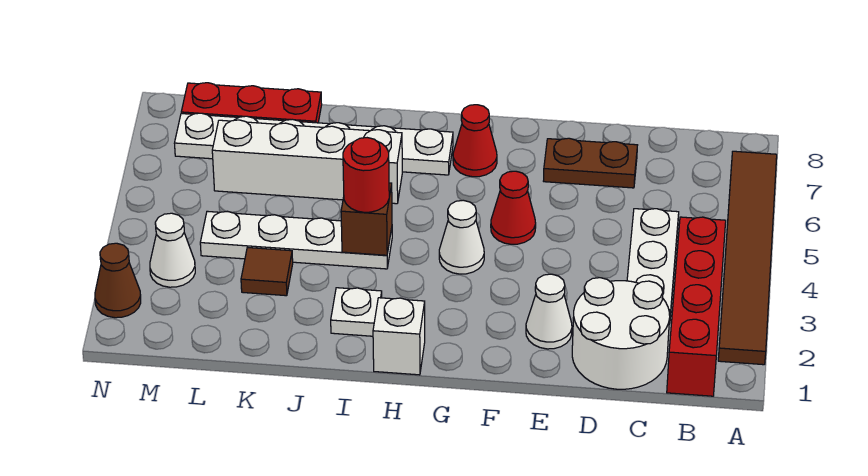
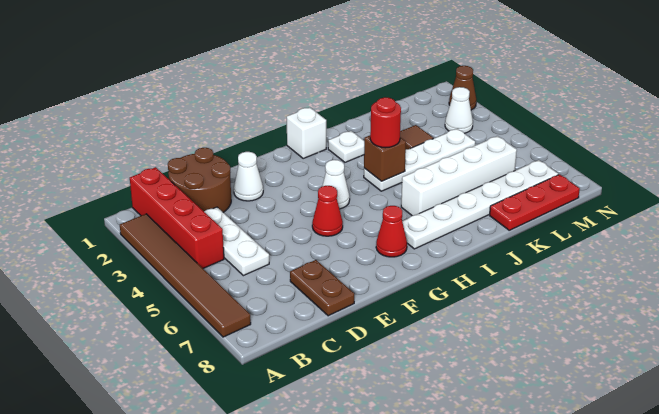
white round brick C1:D2 level 1 -> brown round brick C1:D2 level 1
brown plate D7:E7 level 1 -> brown plate D7:D8 level 1

